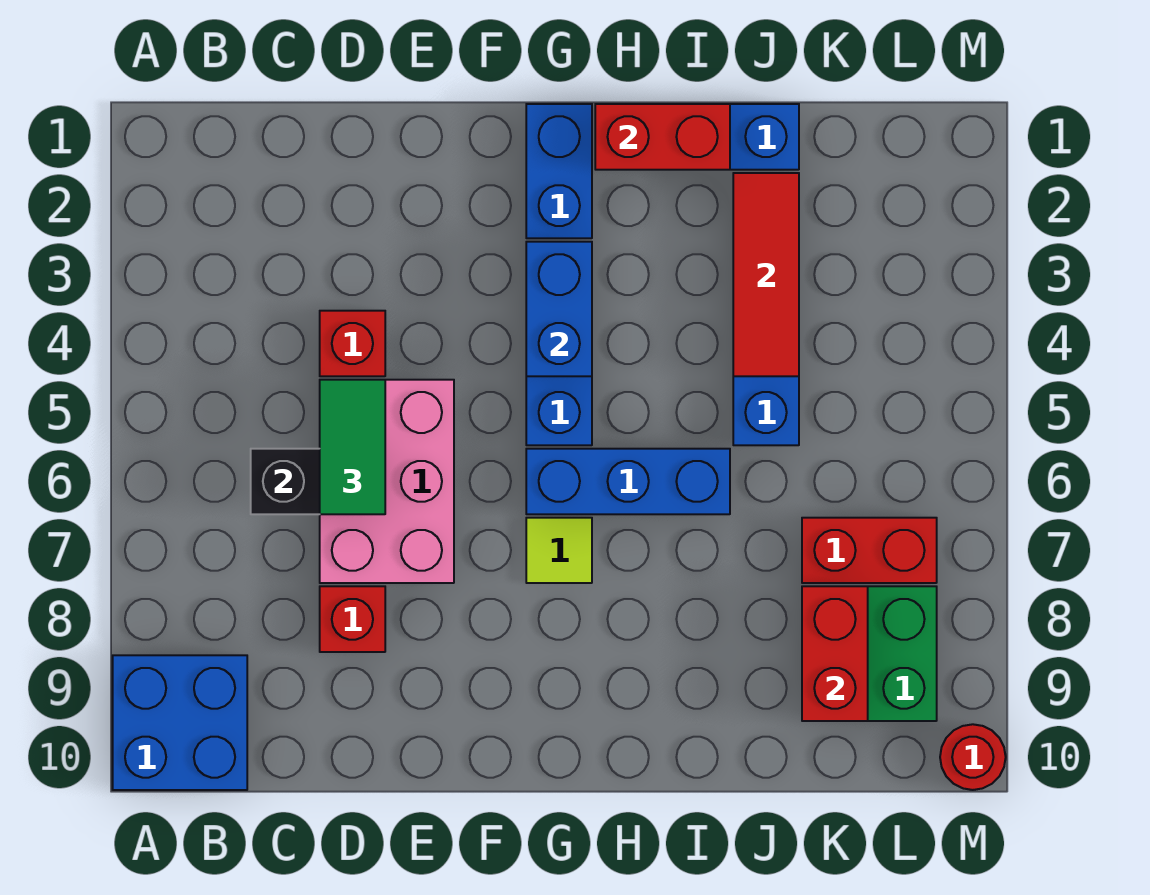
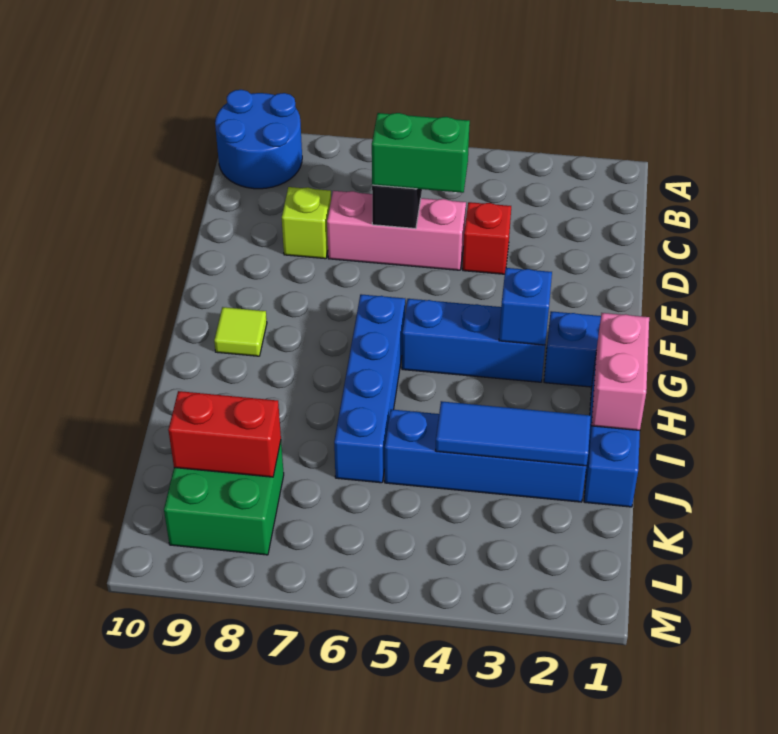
blue brick A9:B10 level 1 -> blue round brick A9:B10 level 1
pink brick D5:E7 level 1 -> pink brick D5:D7 level 1
green tile D5:D6 level 3 -> green brick D5:D6 level 3
red brick D8 level 1 -> lime brick D8 level 1
blue brick G3:G4 level 2 -> blue brick G3 level 2
blue brick G6:I6 level 1 -> blue brick G6:J6 level 1
lime tile G7 level 1 -> lime tile G9 level 1
red brick H1:I1 level 2 -> pink brick H1:I1 level 2
red tile J2:J4 level 2 -> blue tile J2:J4 level 2
red brick K7:L7 level 1 -> none
red round brick M10 level 1 -> none

